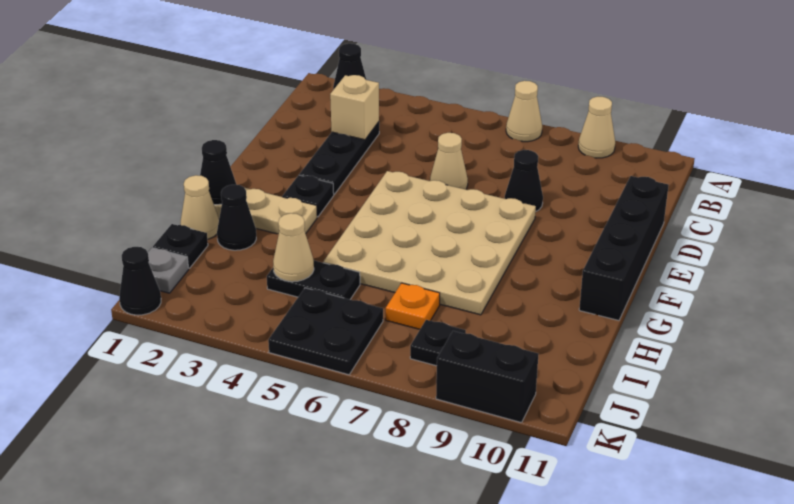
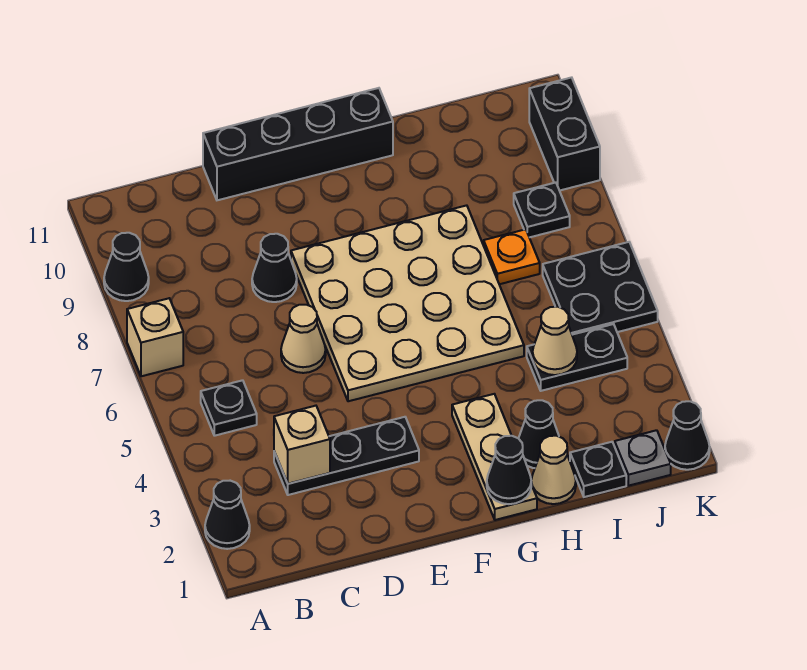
tan cone A7 level 1 -> tan brick A7 level 1
tan cone A9 level 1 -> black cone A9 level 1
black plate F3 level 1 -> black plate B5 level 1
black plate I4:I5 level 1 -> black plate I4:J4 level 1

